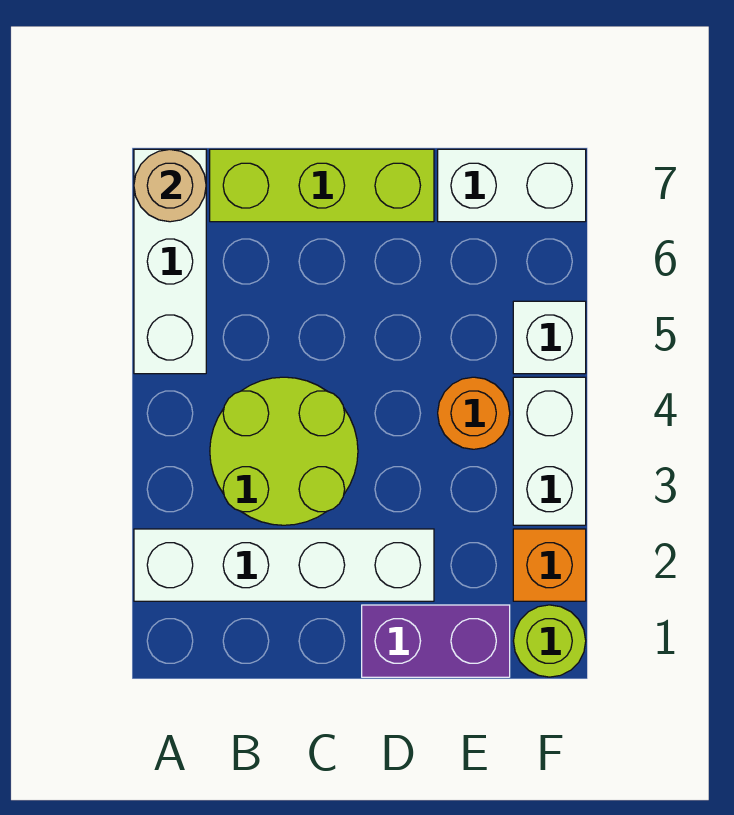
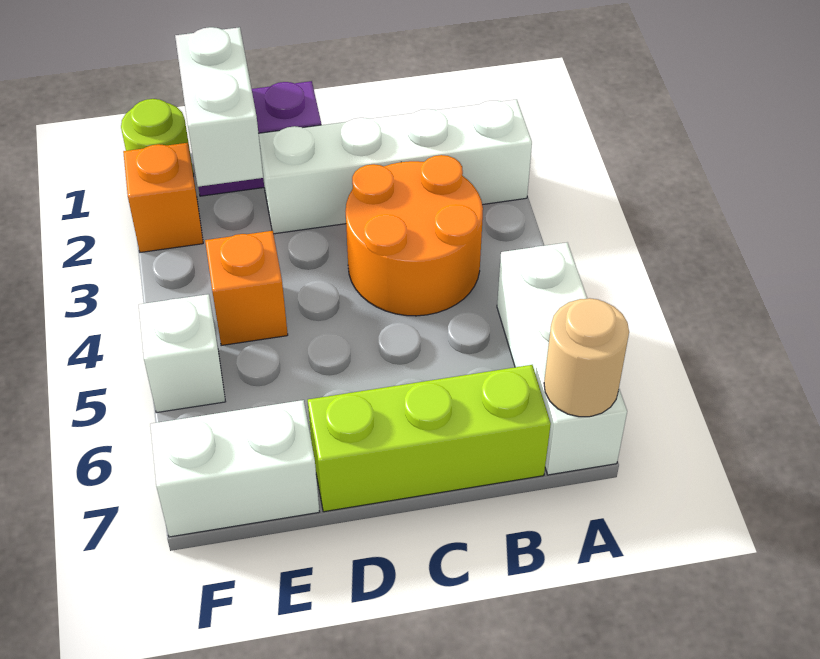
lime round brick B3:C4 level 1 -> orange round brick B3:C4 level 1
orange round brick E4 level 1 -> orange brick E4 level 1
white brick F3:F4 level 1 -> white brick E1:E2 level 2

